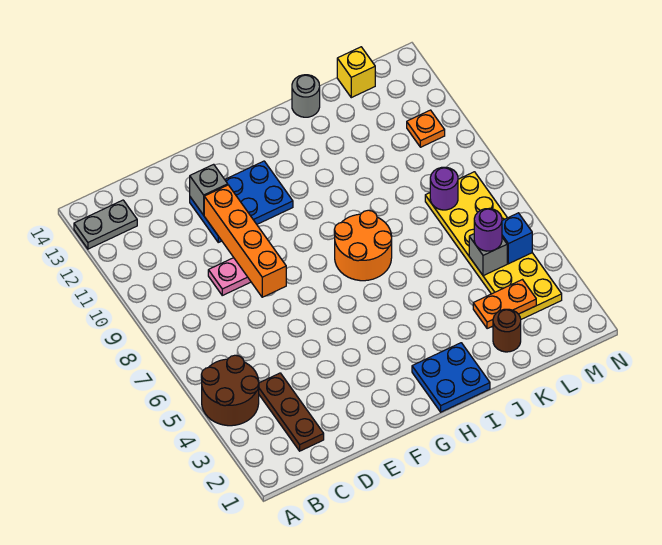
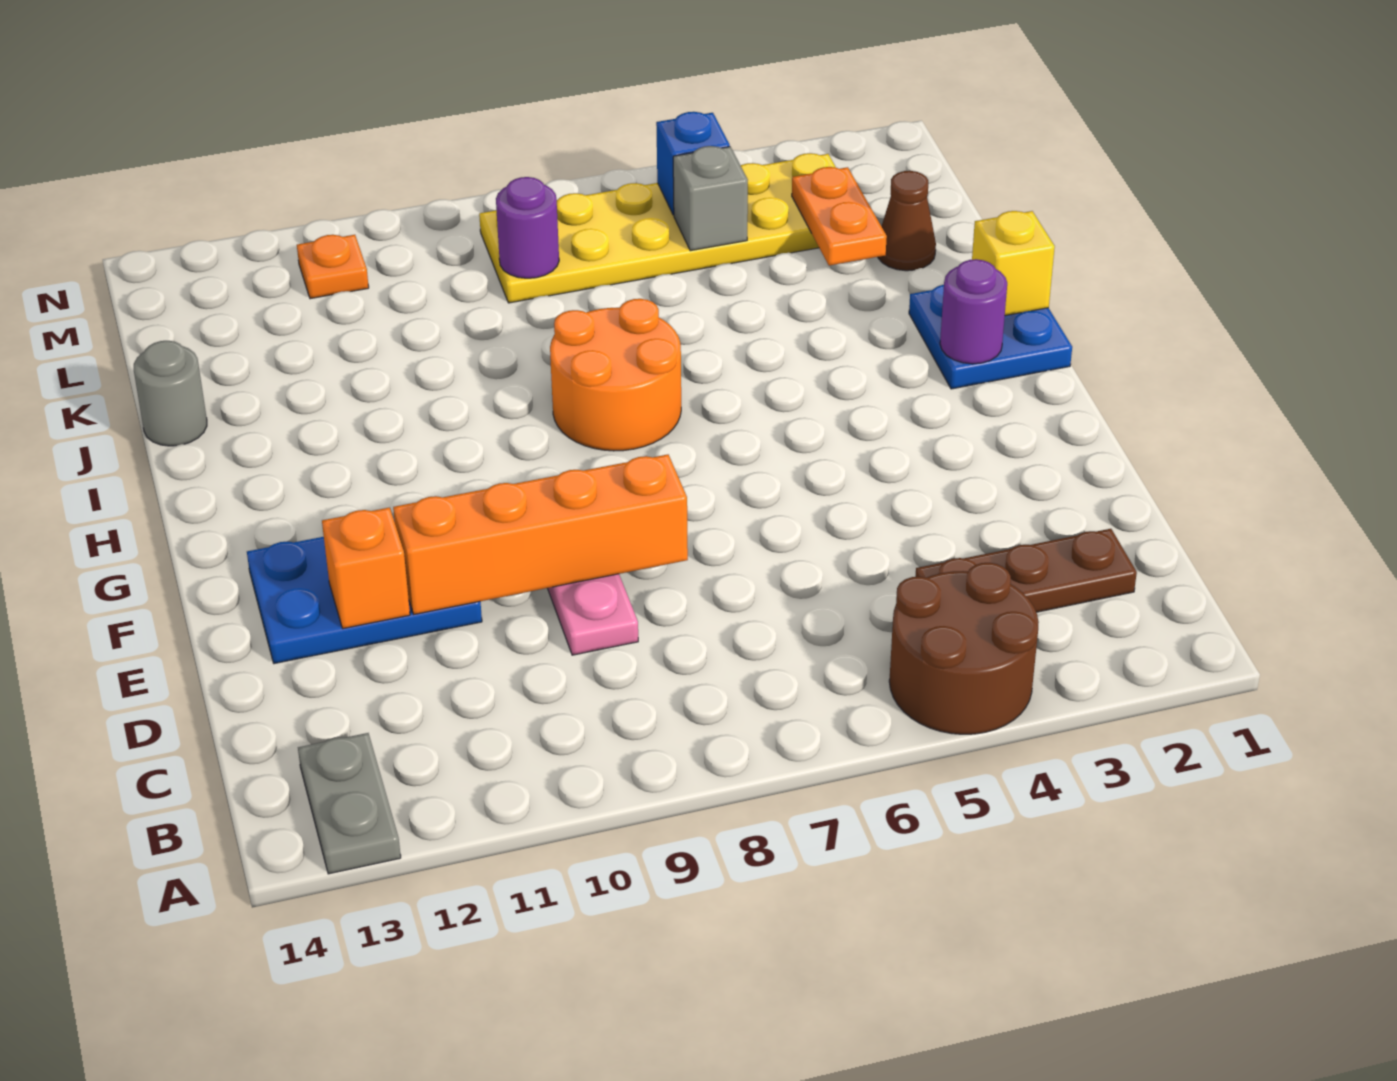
blue plate E11:G12 level 1 -> blue plate E11:F13 level 1
grey brick E12 level 2 -> orange brick E12 level 2
brown round brick K2 level 1 -> brown cone K2 level 1
purple round brick L5 level 3 -> purple round brick H2 level 2
yellow brick L14 level 1 -> yellow brick I1 level 2

